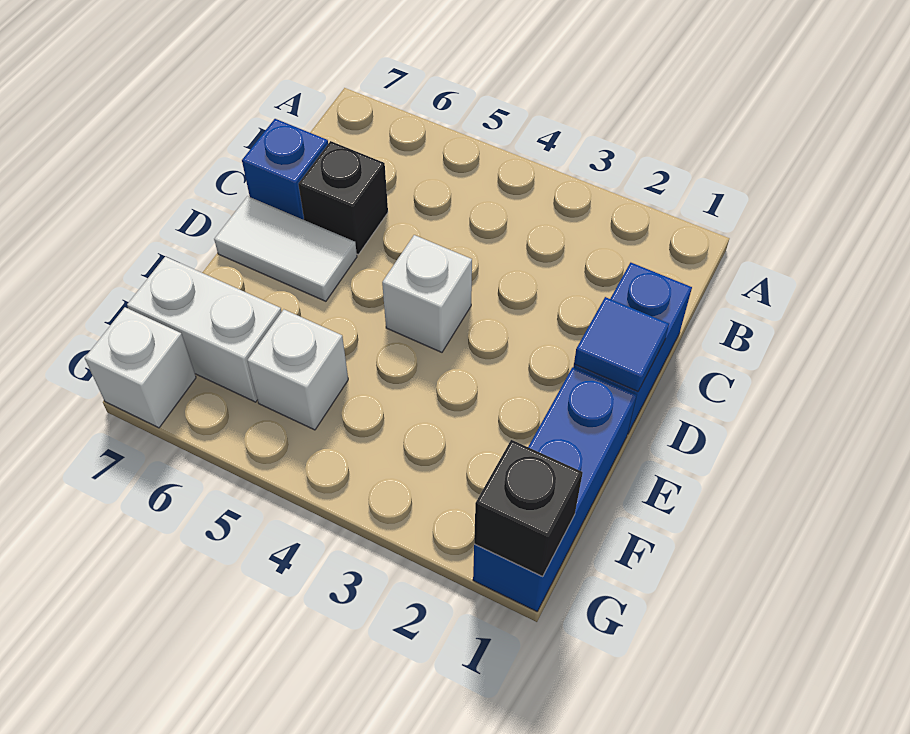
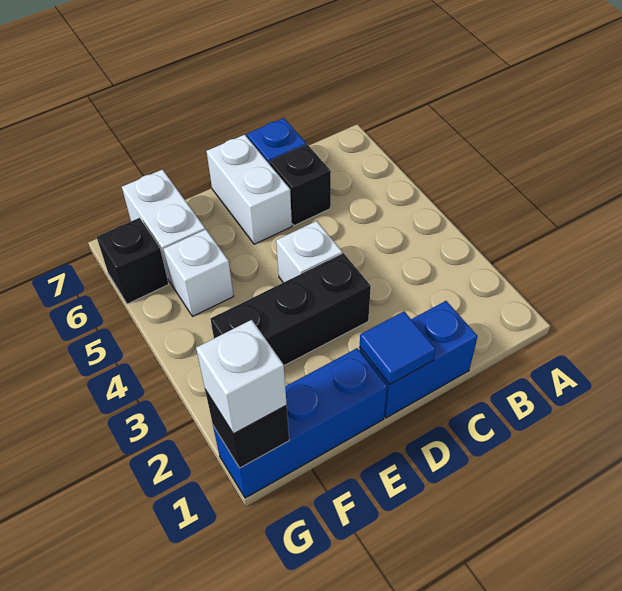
none -> black brick D3:F3 level 1
white tile D6:D7 level 1 -> white brick D6:D7 level 1
none -> black brick G6 level 1
white brick G7 level 1 -> white brick G1 level 3

